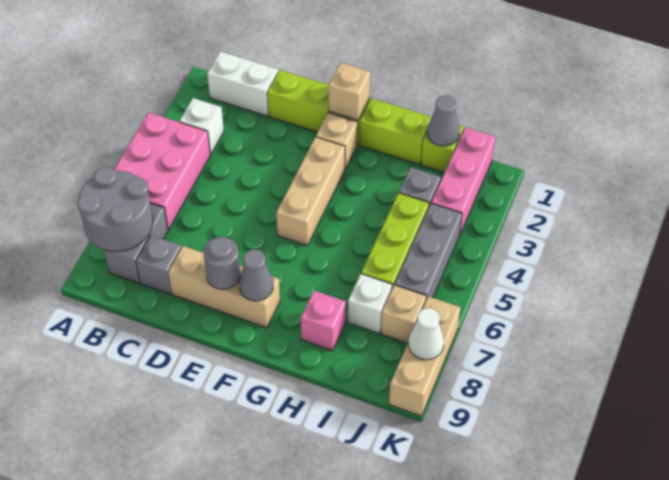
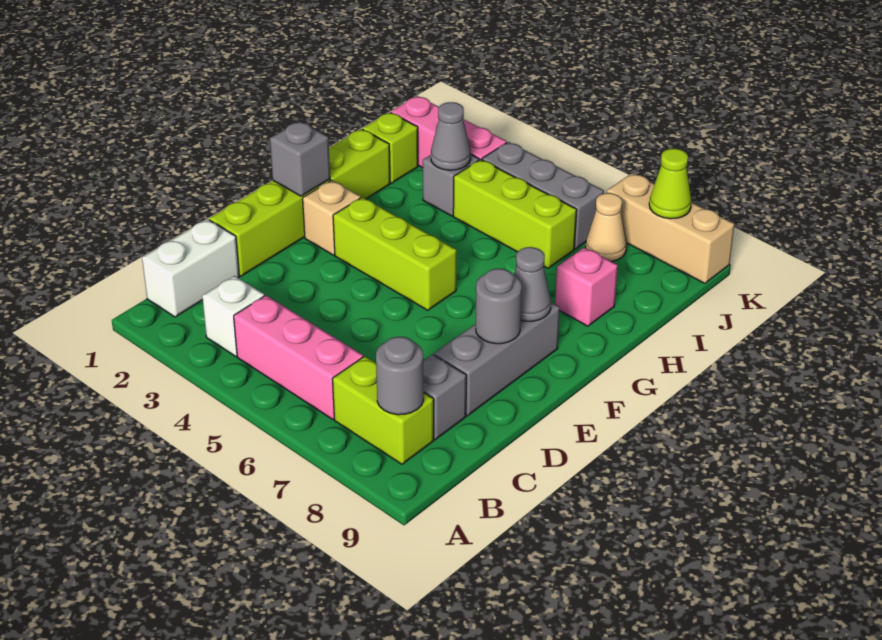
pink brick A4:B6 level 1 -> pink brick B4:B6 level 1
grey round brick A7:B8 level 2 -> grey round brick B8 level 2
grey brick B7:B8 level 1 -> lime brick B7:B8 level 1
tan brick D8:F8 level 1 -> grey brick D8:F8 level 1
tan brick F1 level 2 -> grey brick F1 level 2
tan brick F3:F5 level 1 -> lime brick F3:F5 level 1
grey cone I1 level 2 -> grey cone I3 level 2
white brick I7 level 1 -> none
tan brick J7 level 1 -> tan cone J7 level 1
white cone K8 level 2 -> lime cone K8 level 2

